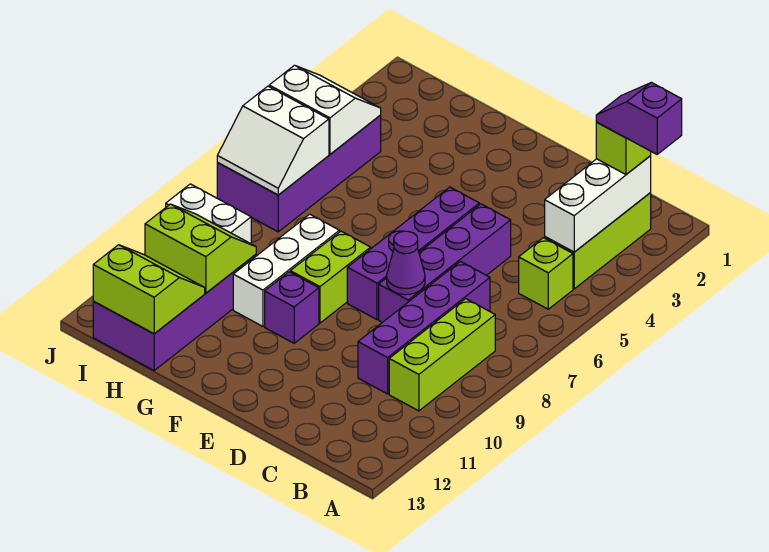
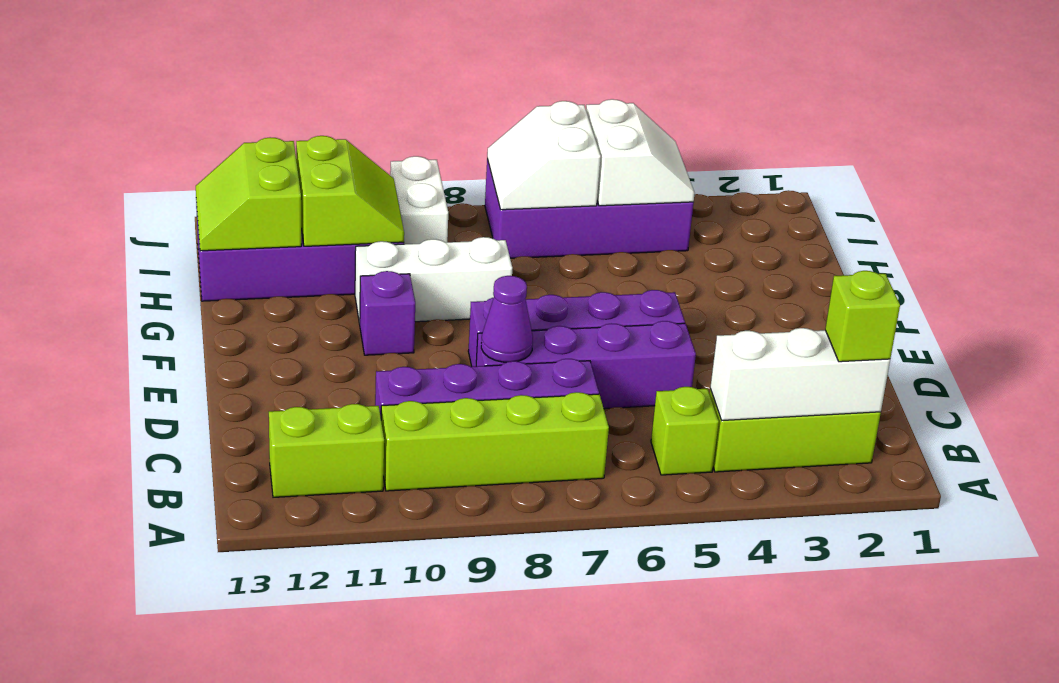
purple slope A2:B2 level 4 top A -> none
lime brick B8:B10 level 1 -> lime brick B7:B10 level 1
lime brick F8:F9 level 1 -> lime brick B11:B12 level 1
lime slope H12:I13 level 2 top 13 -> lime slope H12:I13 level 2 top 12

